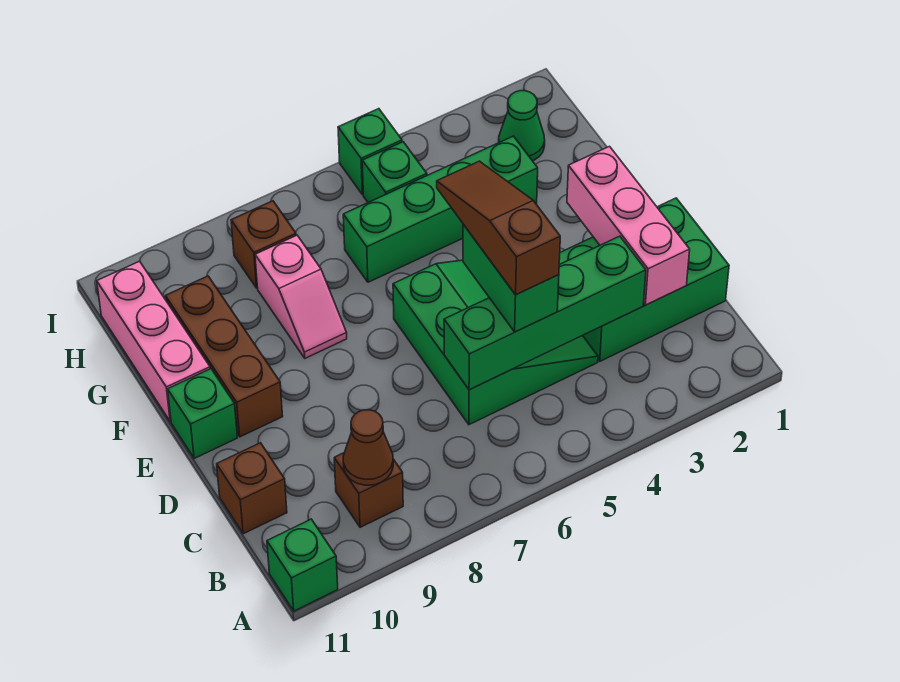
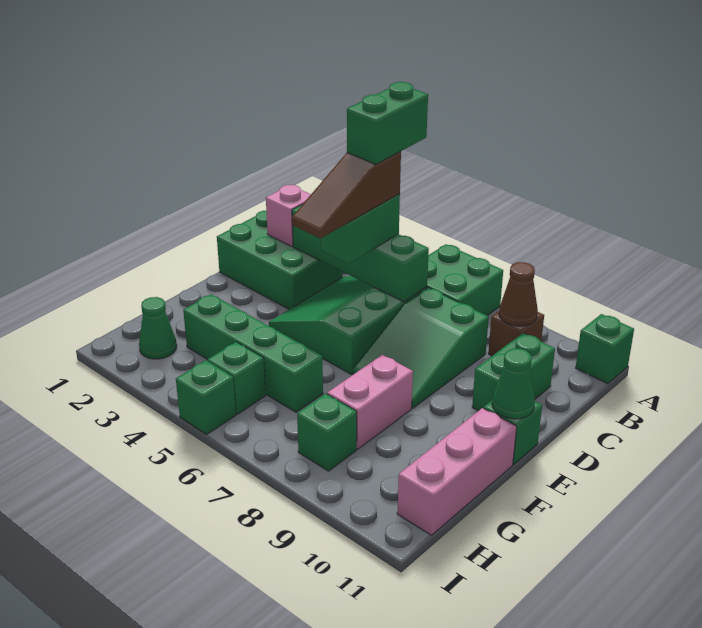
none -> green brick A6:B7 level 1
none -> green brick B5:C5 level 5
pink brick C2:E2 level 2 -> pink brick C2 level 2
none -> green slope C7:E8 level 1 top C
none -> green brick C10:D10 level 1
brown brick C11 level 1 -> none
brown brick E10:G10 level 1 -> none
none -> green cone E11 level 2
pink slope F8:G8 level 1 top G -> pink brick F8:G8 level 1
brown brick H8 level 1 -> green brick H8 level 1

